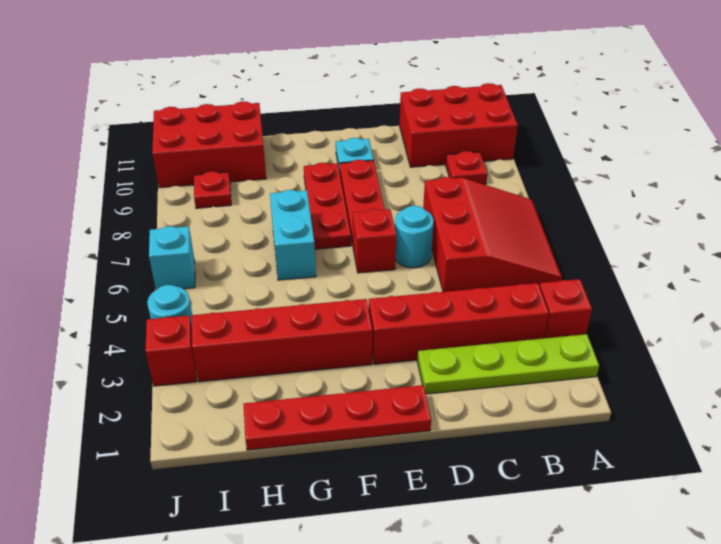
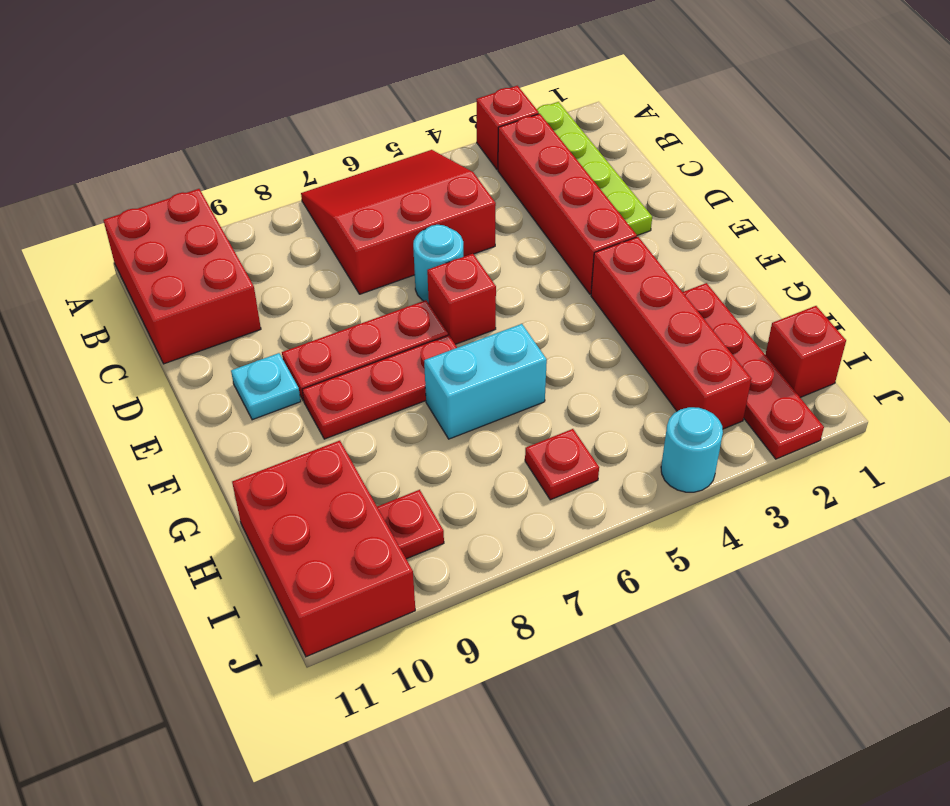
red plate B9 level 1 -> red plate I6 level 1
red plate E1:H1 level 1 -> red plate G2:J2 level 1
red brick J3 level 1 -> red brick I1 level 1
cyan brick J6 level 1 -> none

